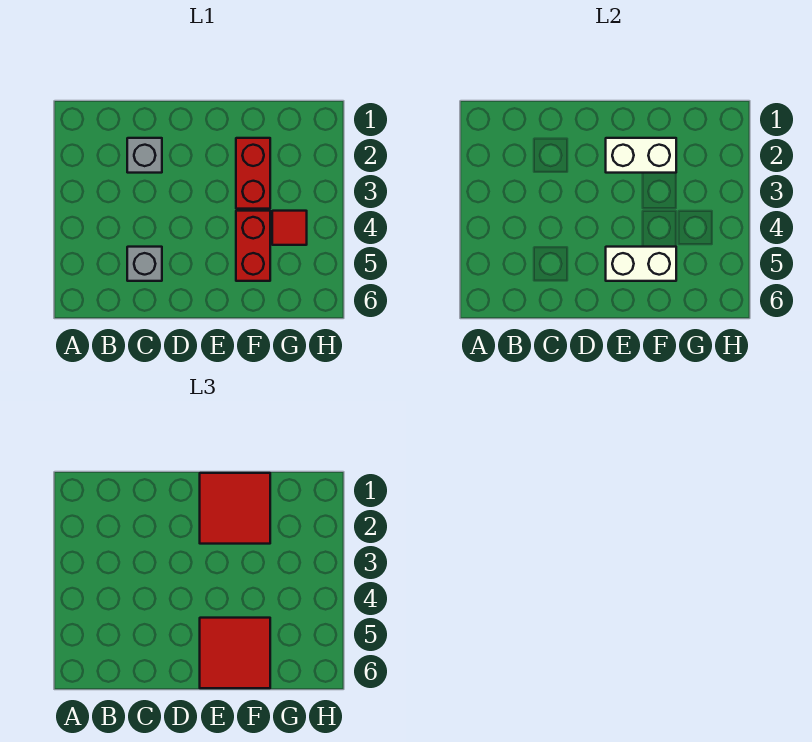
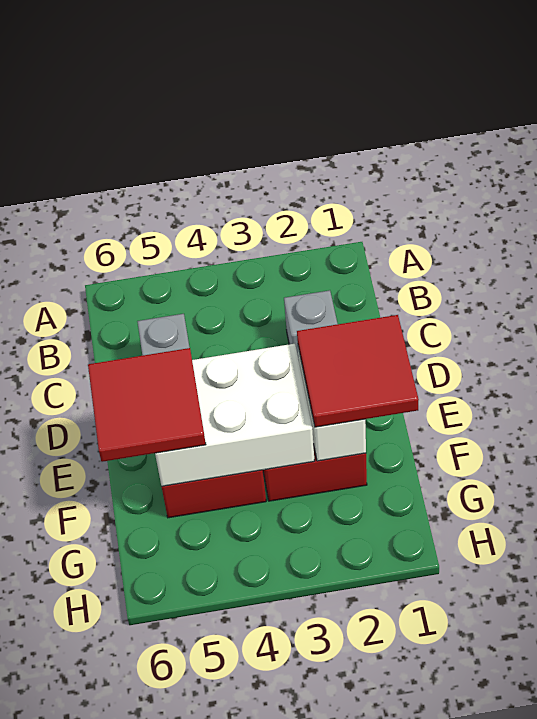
white brick E5:F5 level 2 -> white brick E3:F5 level 2
red tile G4 level 1 -> none

